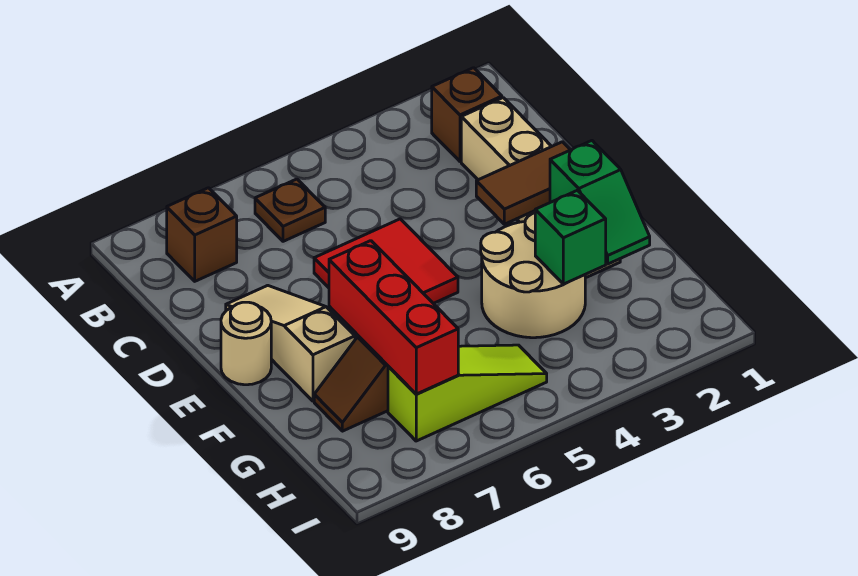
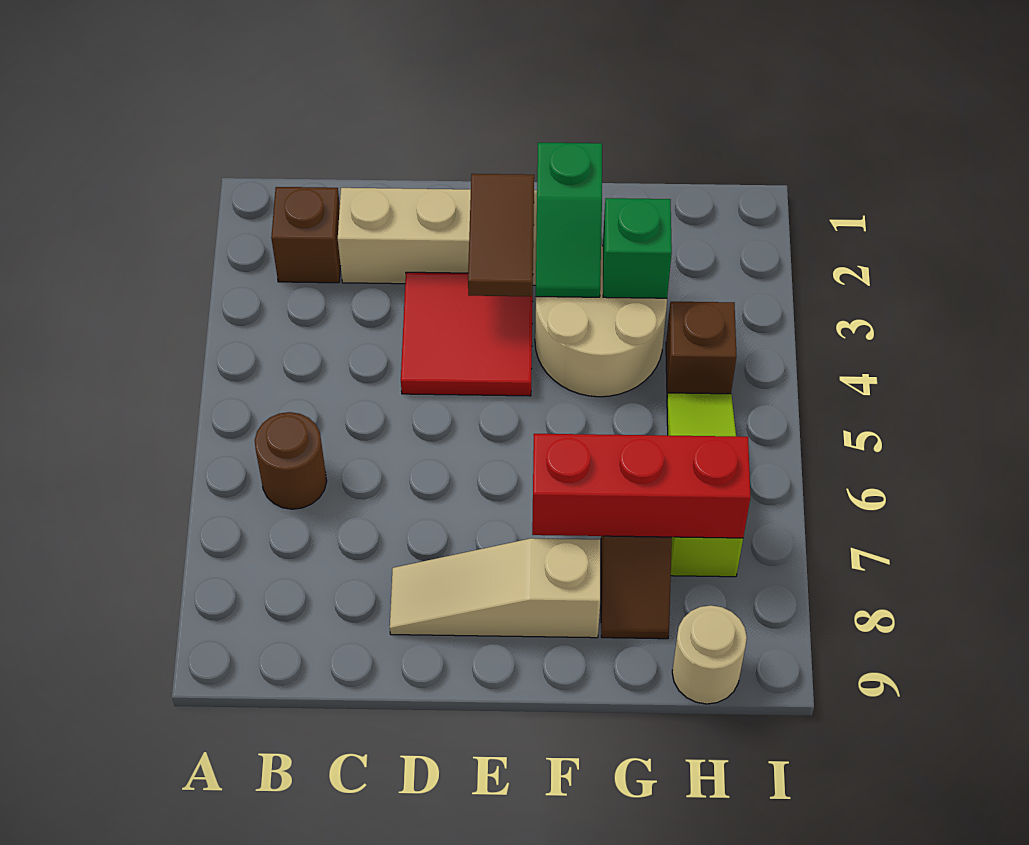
brown plate B6 level 1 -> brown round brick B6 level 1
brown brick B8 level 1 -> brown brick H4 level 1
red tile D5:E6 level 1 -> red tile D3:E4 level 1
tan round brick E9 level 1 -> tan round brick H9 level 1
green slope F2:G2 level 2 top F -> green slope F2:F3 level 2 top 2

